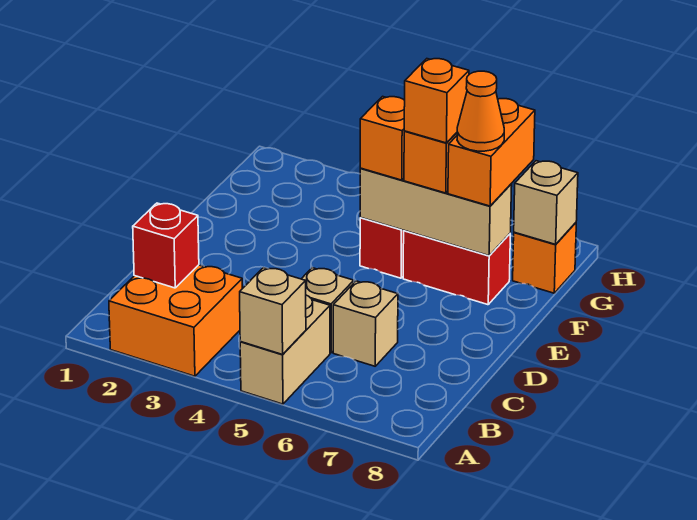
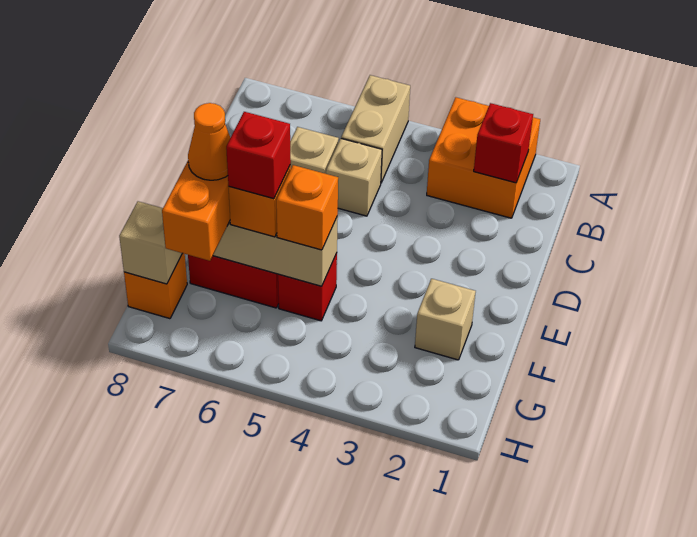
tan brick A5 level 2 -> tan brick F2 level 1
orange brick F6 level 4 -> red brick F6 level 4

